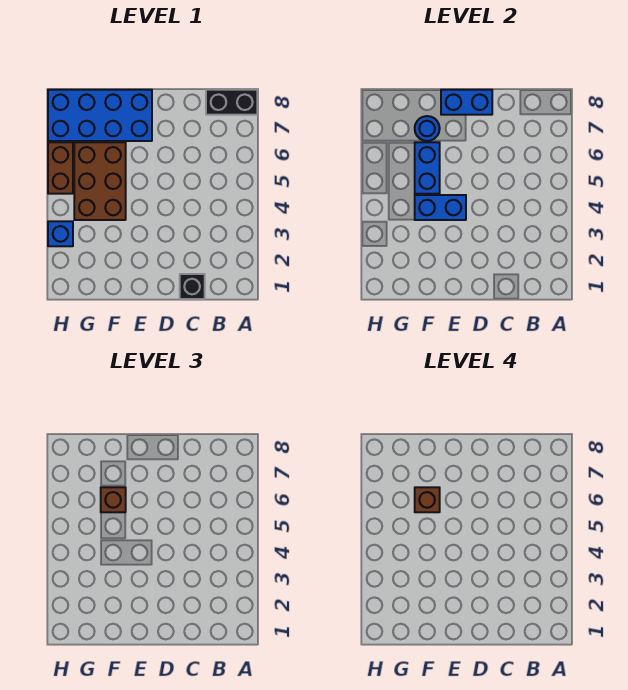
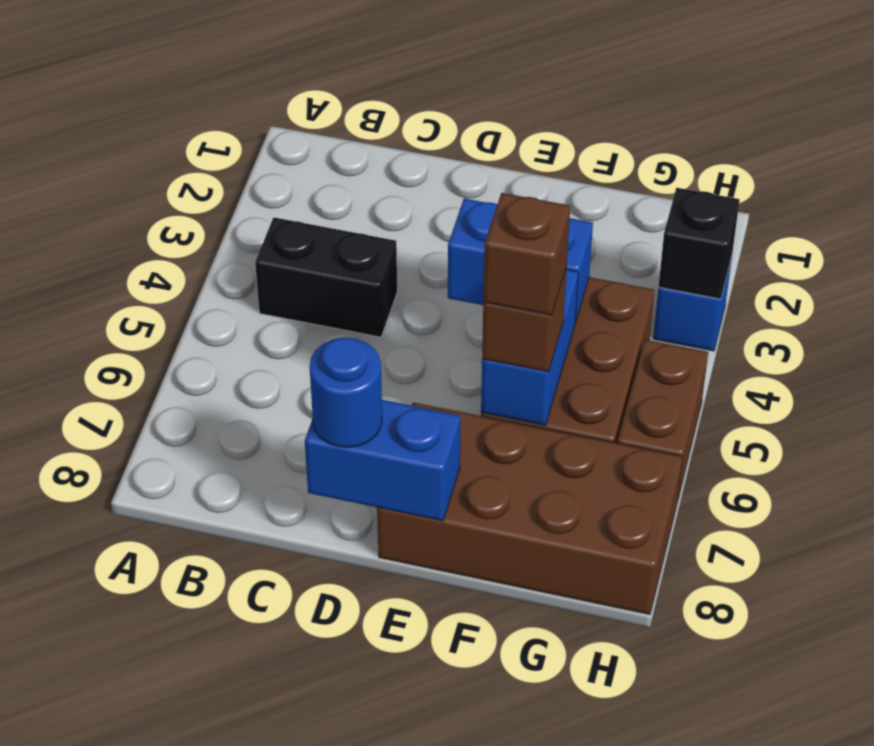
black brick A8:B8 level 1 -> black brick B4:C4 level 1
black brick C1 level 1 -> black brick H3 level 2
blue brick E7:H8 level 1 -> brown brick E7:H8 level 1
blue round brick F7 level 2 -> blue round brick D8 level 3

